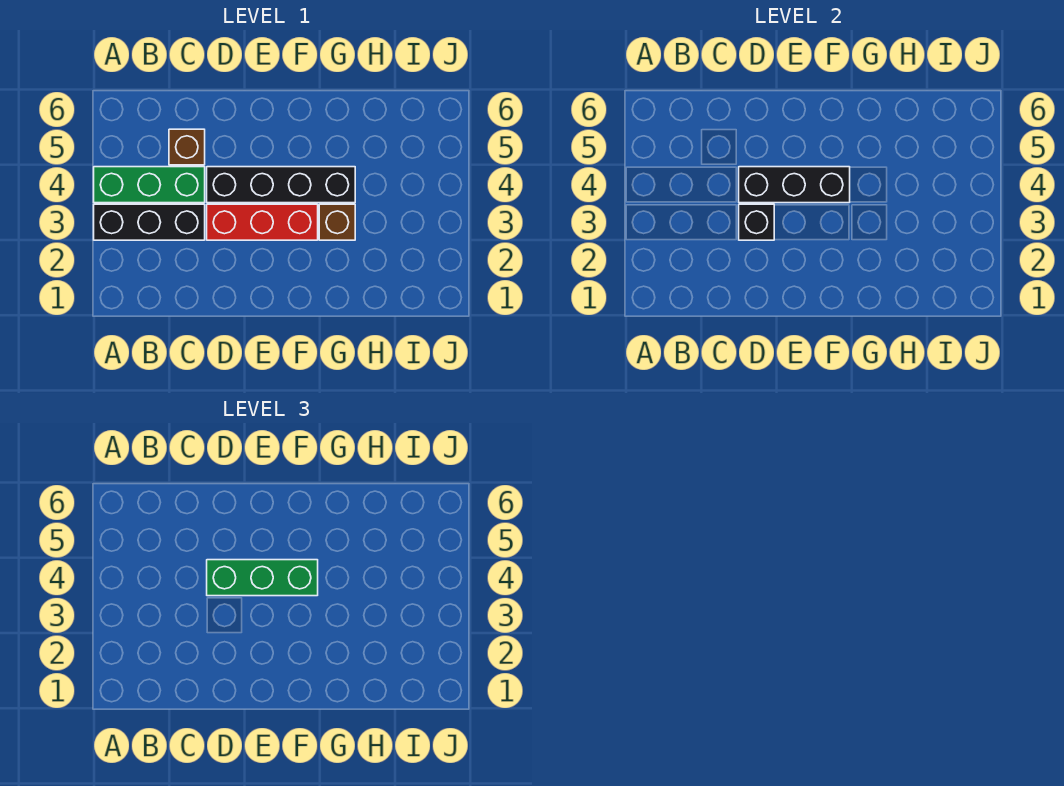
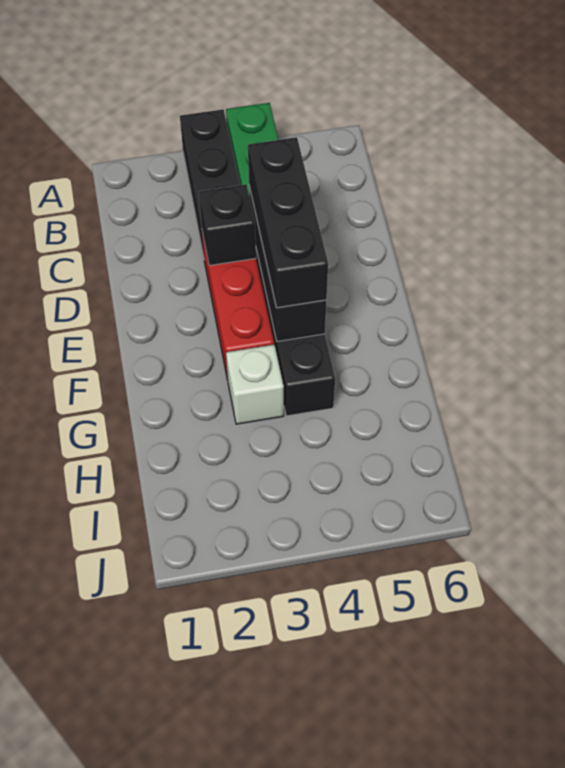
brown brick C5 level 1 -> none
green brick D4:F4 level 3 -> black brick D4:F4 level 3
brown brick G3 level 1 -> white brick G3 level 1

